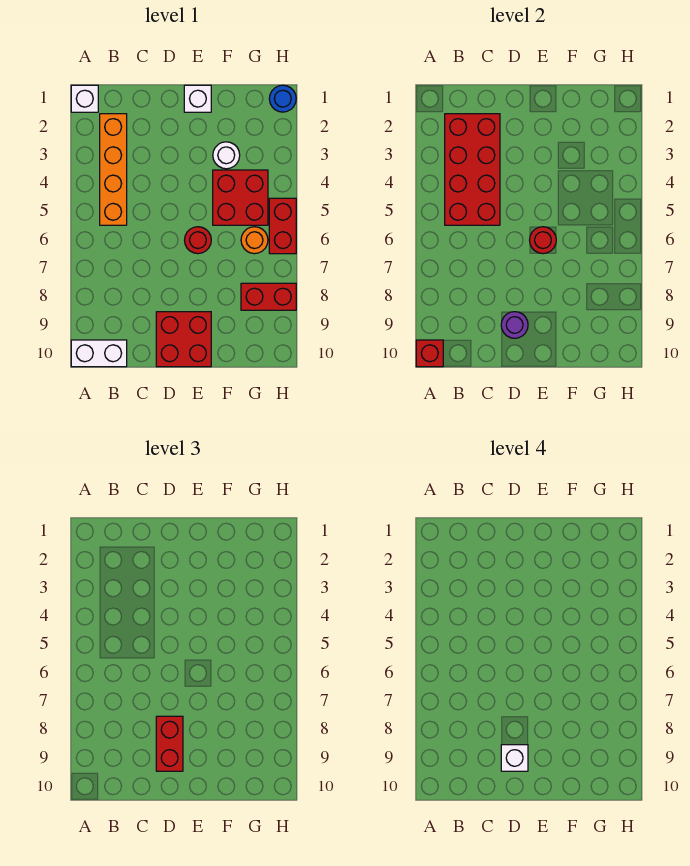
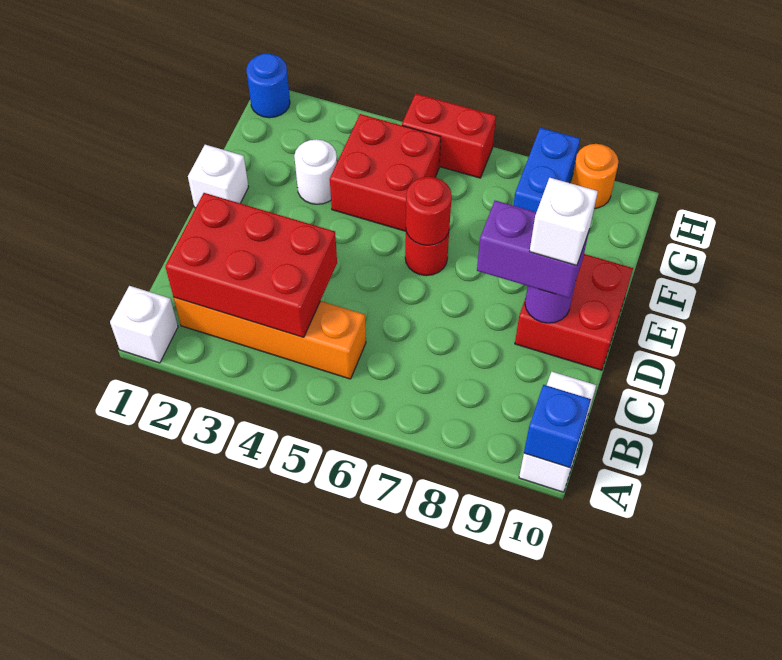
red brick A10 level 2 -> blue brick A10 level 2
red brick B2:C5 level 2 -> red brick B2:C4 level 2
red brick D8:D9 level 3 -> purple brick D8:D9 level 3
orange round brick G6 level 1 -> orange round brick H9 level 1
red brick G8:H8 level 1 -> blue brick G8:H8 level 1

